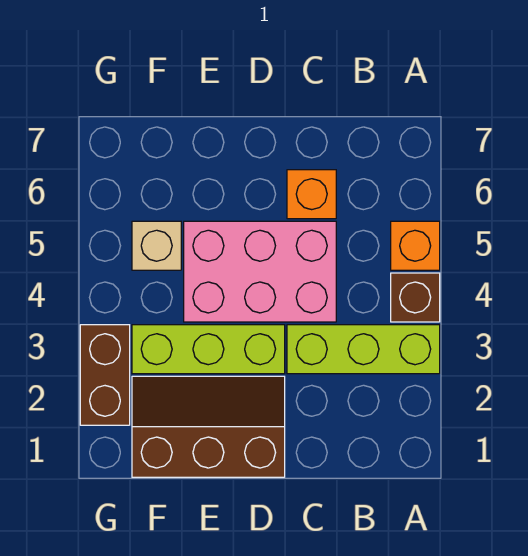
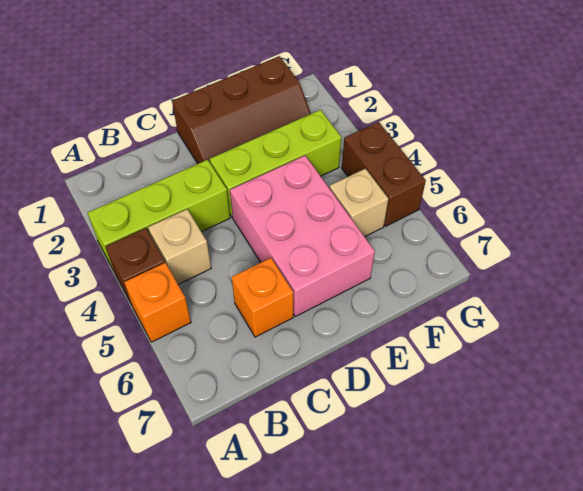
none -> tan brick B4 level 1
pink brick C4:E5 level 1 -> pink brick D4:E6 level 1
brown brick G2:G3 level 1 -> brown brick G4:G5 level 1

